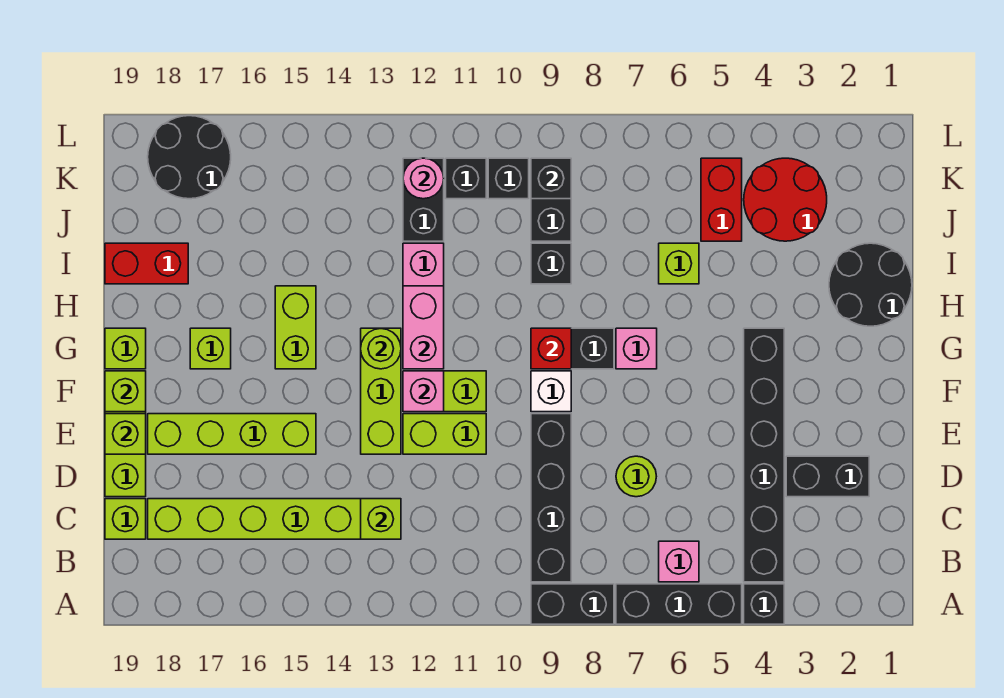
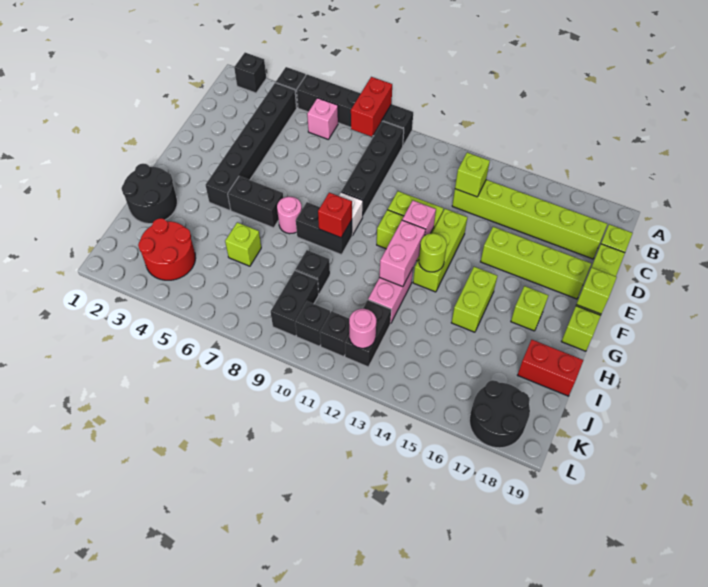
black brick D2:D3 level 1 -> black brick G5:G6 level 1
lime round brick D7 level 1 -> none
lime brick E19 level 2 -> none
pink brick G7 level 1 -> pink round brick G7 level 1
red brick J5:K5 level 1 -> red brick A8:B8 level 2
black brick K9 level 2 -> black brick A2 level 1

